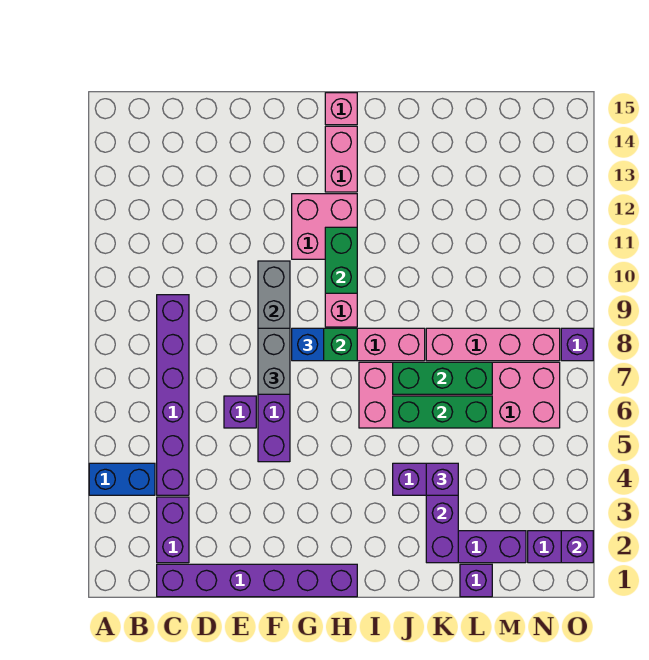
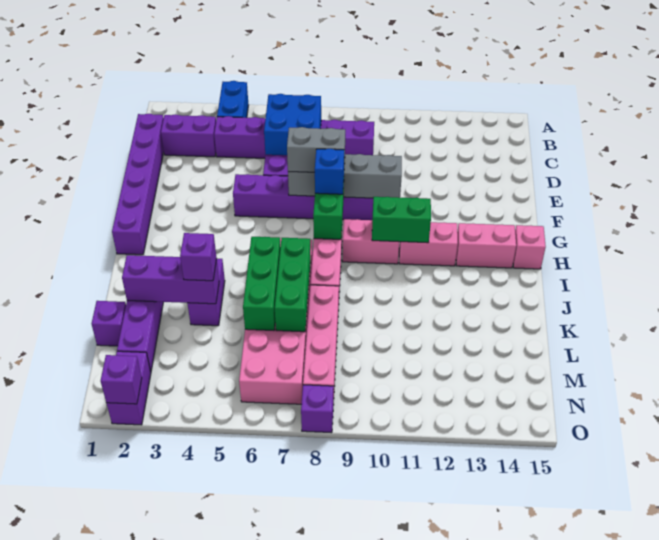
none -> blue brick C6:D7 level 2
pink brick G11:H12 level 1 -> pink brick H11:H12 level 1

